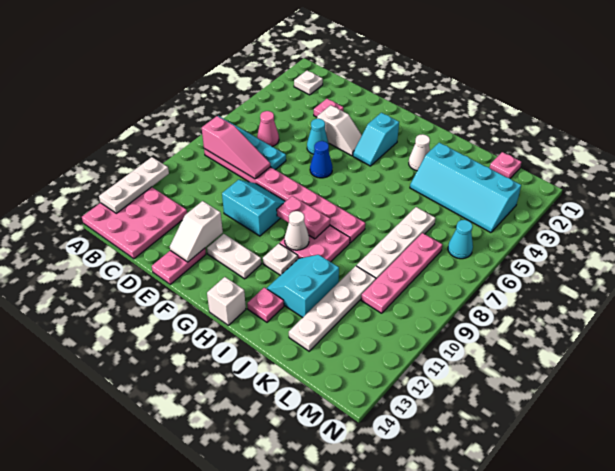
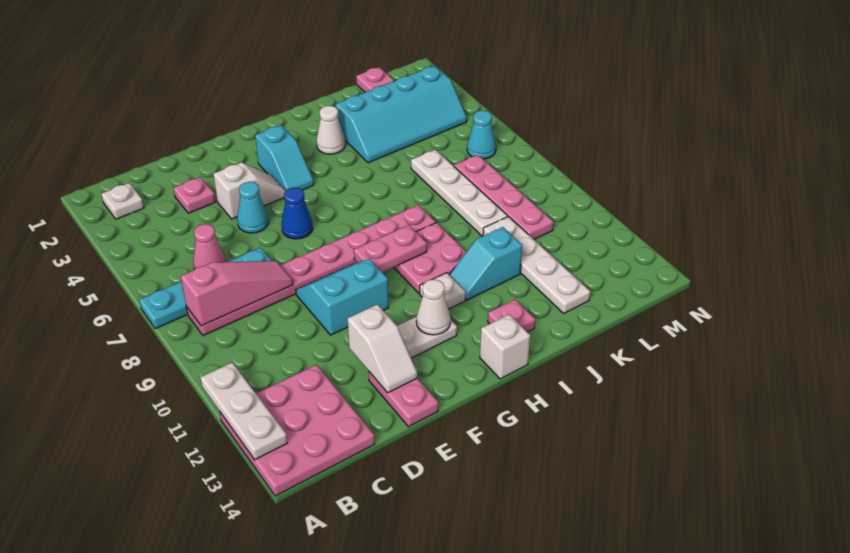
white cone H10 level 2 -> white cone G12 level 2
cyan slope I11:J12 level 1 top J -> cyan slope I11:J11 level 1 top J

